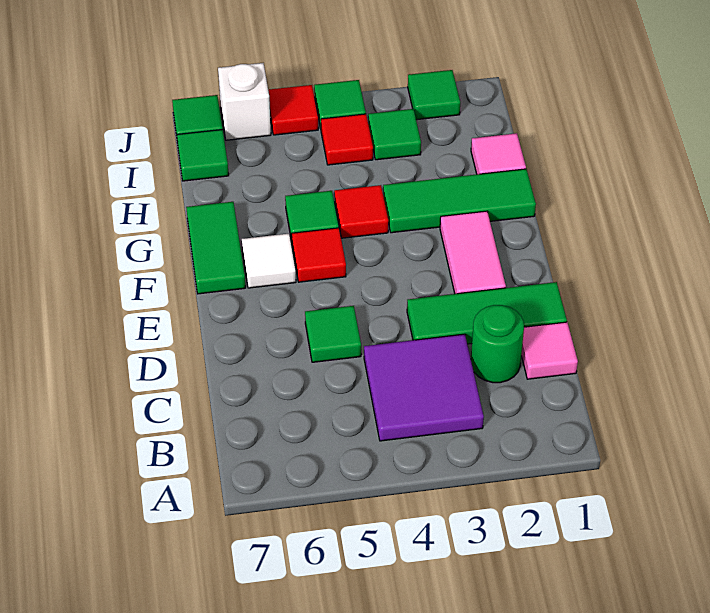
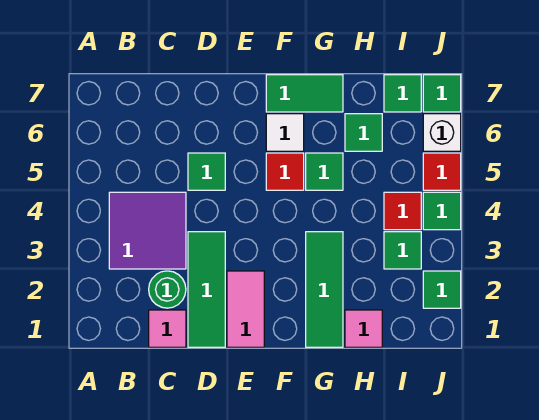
pink tile E2:F2 level 1 -> pink tile E1:E2 level 1
red tile G4 level 1 -> none
none -> green tile H6 level 1

